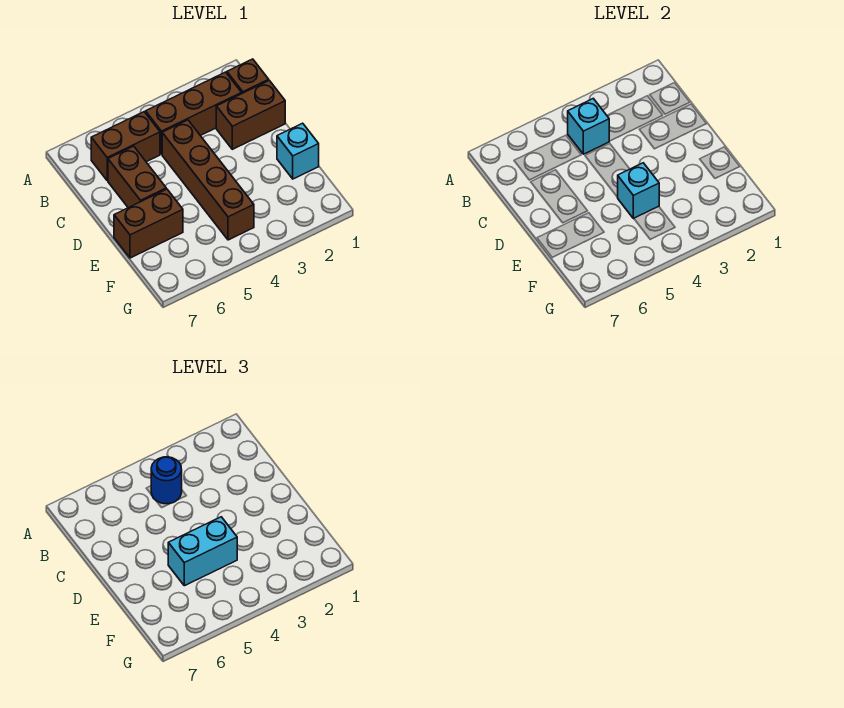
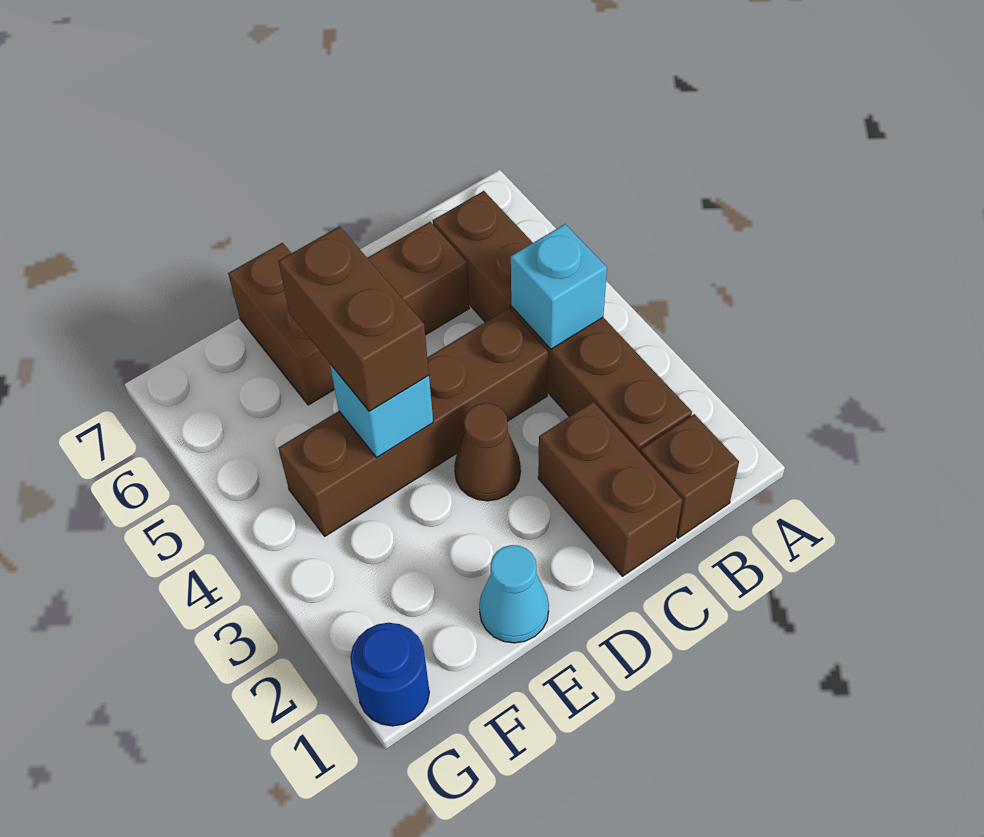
blue round brick B4 level 3 -> blue round brick G1 level 1
none -> brown cone D3 level 1
cyan brick E1 level 1 -> cyan cone E1 level 1
cyan brick E4:E5 level 3 -> brown brick E4:E5 level 3

